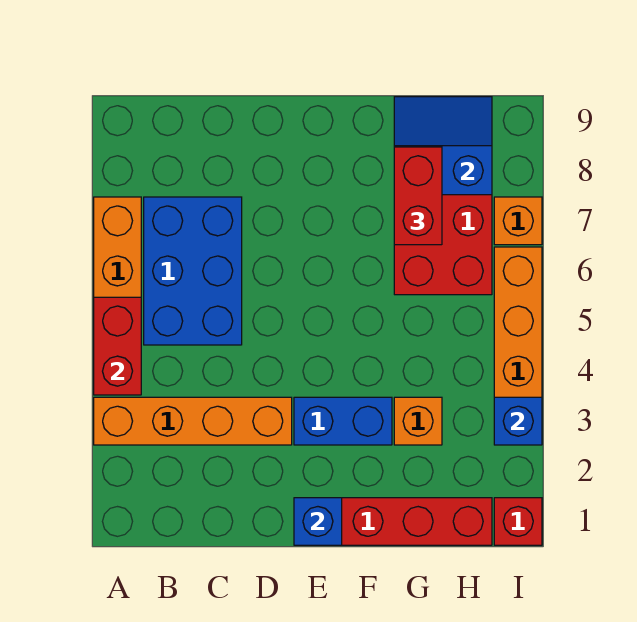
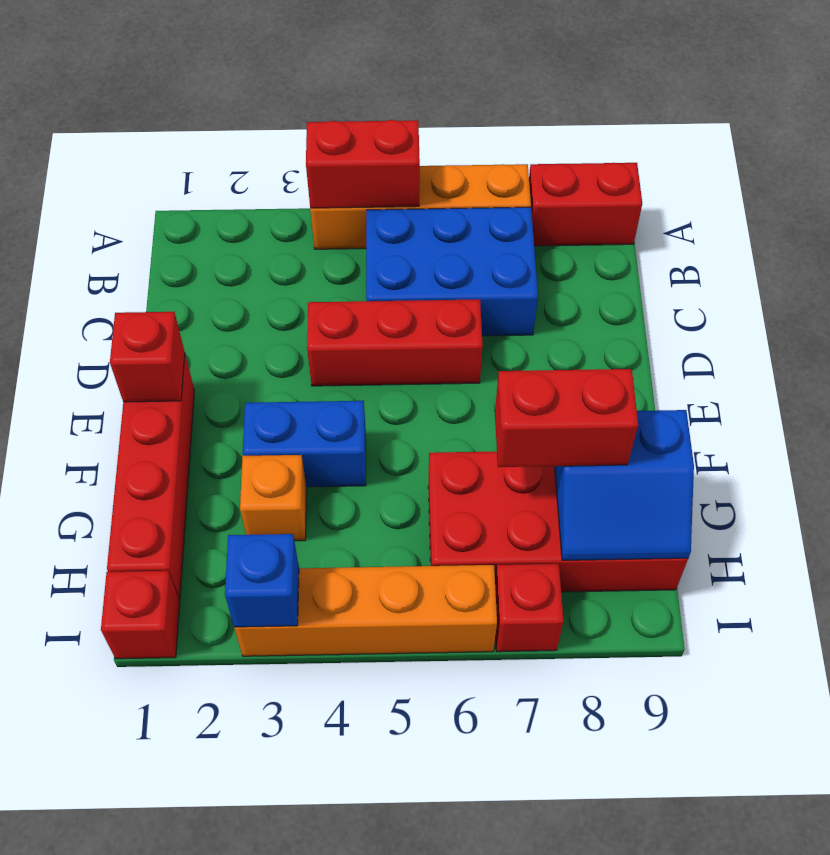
orange brick A3:D3 level 1 -> none
none -> red brick A8:A9 level 1
none -> red brick D4:D6 level 1
blue brick E1 level 2 -> red brick E1 level 2
blue brick E3:F3 level 1 -> blue brick F3:F4 level 1
blue slope G8:H9 level 2 top 8 -> blue slope G8:H9 level 2 top G
orange brick I7 level 1 -> red brick I7 level 1

